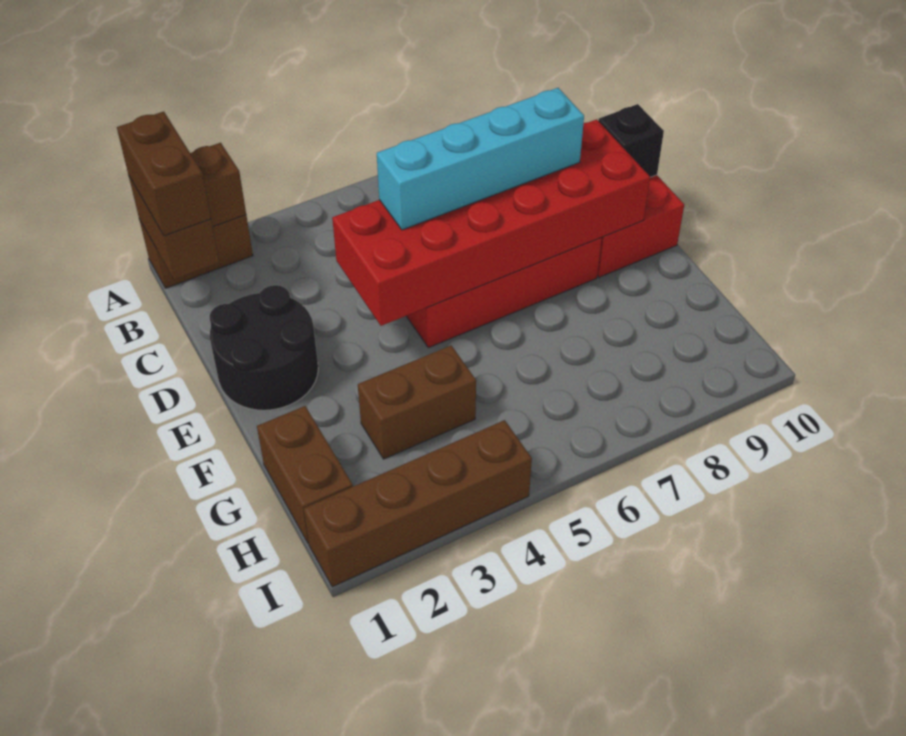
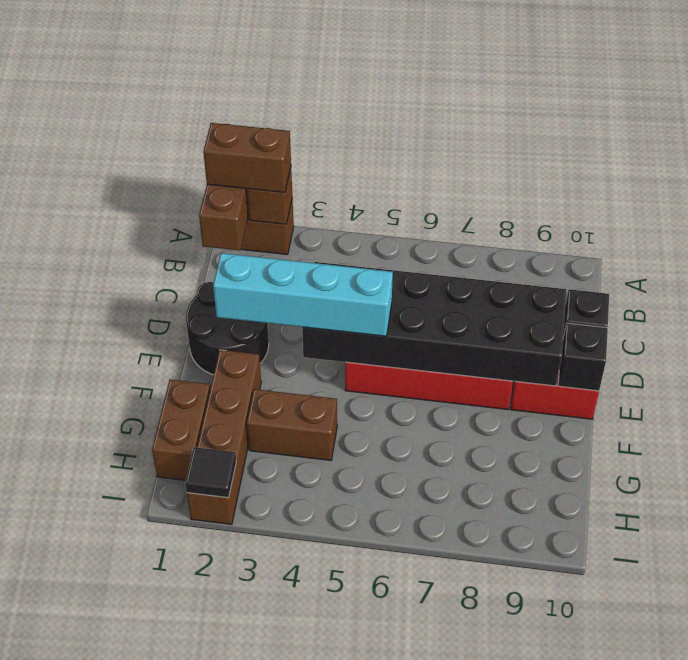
brown brick A1:B1 level 3 -> brown brick A1:A2 level 3
red brick D4:E9 level 2 -> black brick D4:E9 level 2
cyan brick D5:D8 level 3 -> cyan brick E2:E5 level 3
none -> black brick E10 level 2
brown brick I1:I4 level 1 -> brown brick F2:I2 level 1
none -> black tile I2 level 2

